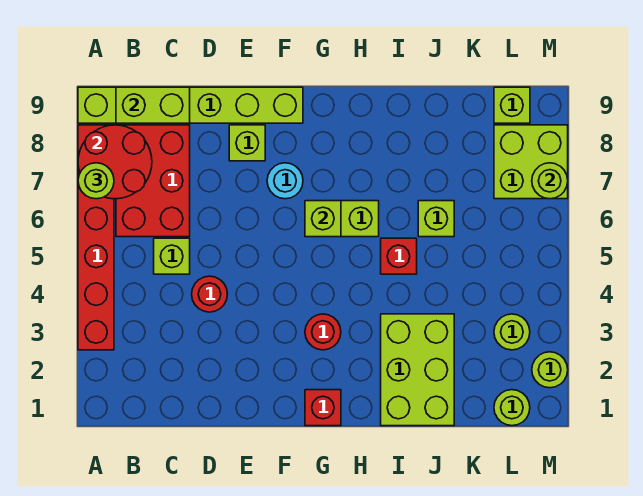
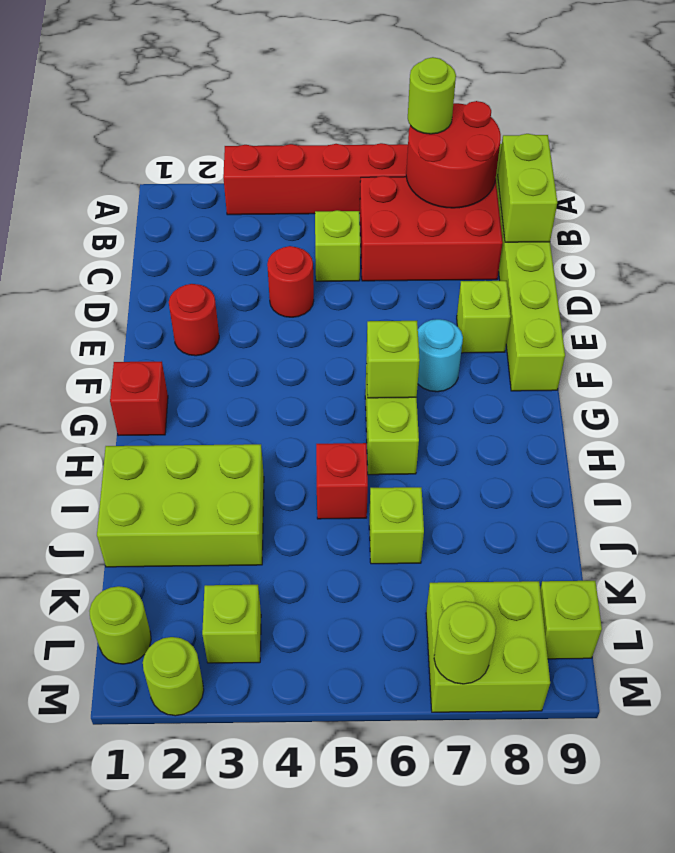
red round brick G3 level 1 -> red round brick E2 level 1
lime round brick L3 level 1 -> lime brick L3 level 1

